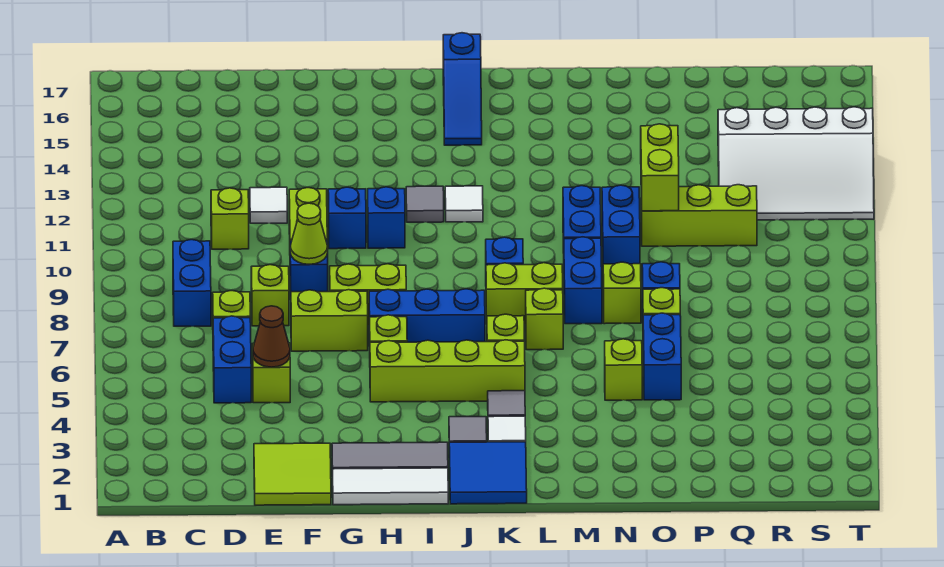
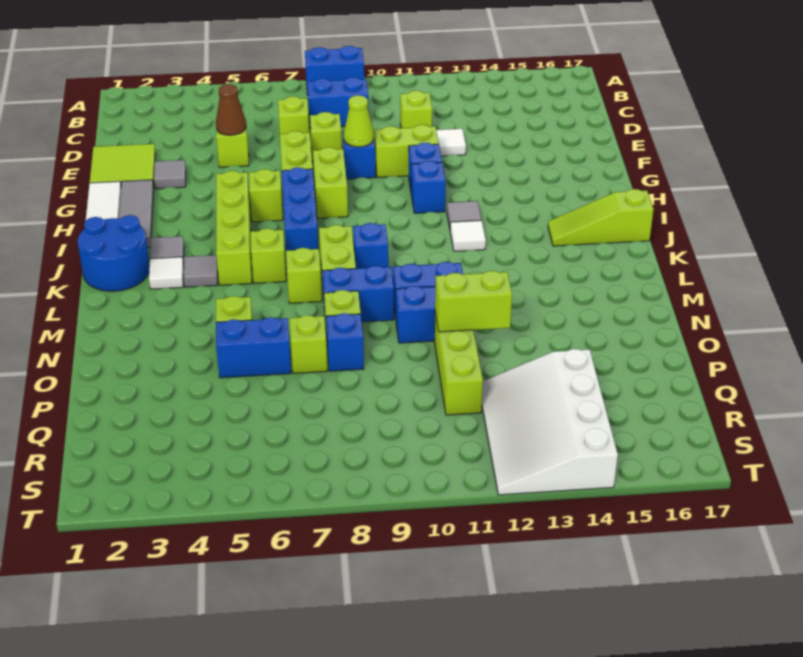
blue brick D5:D6 level 1 -> blue brick A8:A9 level 1
none -> grey tile F3 level 1
blue tile J1:K2 level 1 -> blue round brick J1:K2 level 1
blue slope J15:J17 level 1 top 17 -> lime slope J15:J17 level 1 top 17

